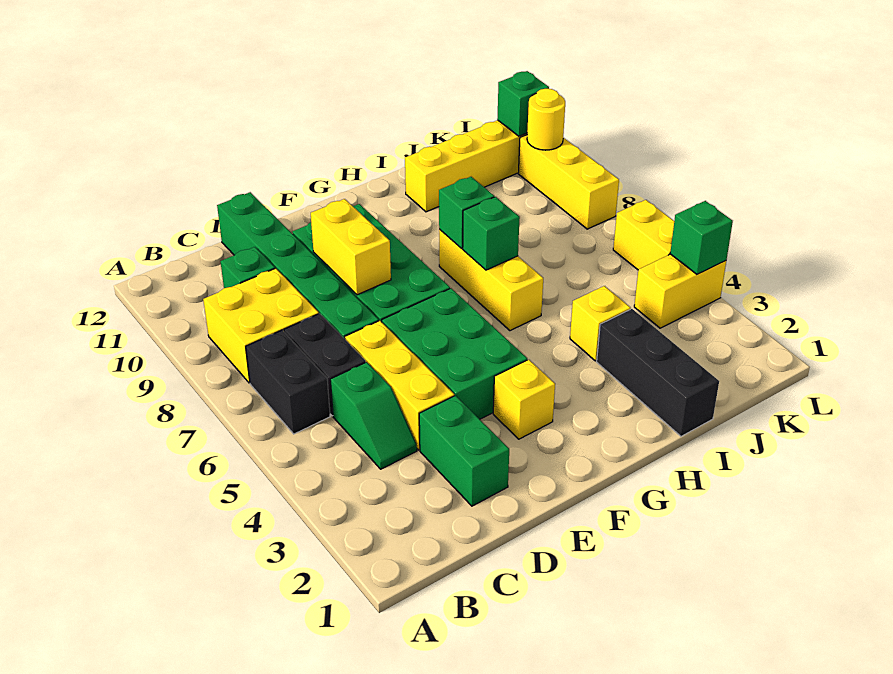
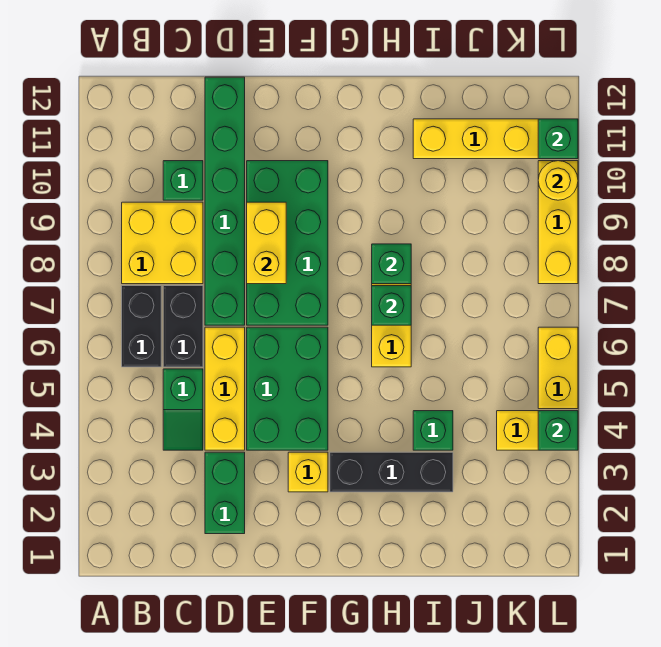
black brick I1:I3 level 1 -> black brick G3:I3 level 1
yellow brick I4 level 1 -> green brick I4 level 1

